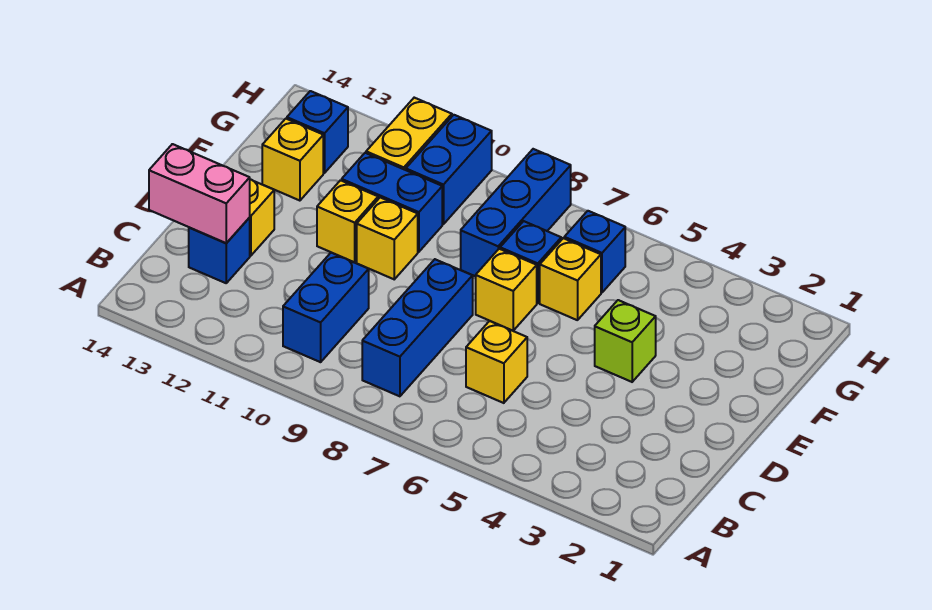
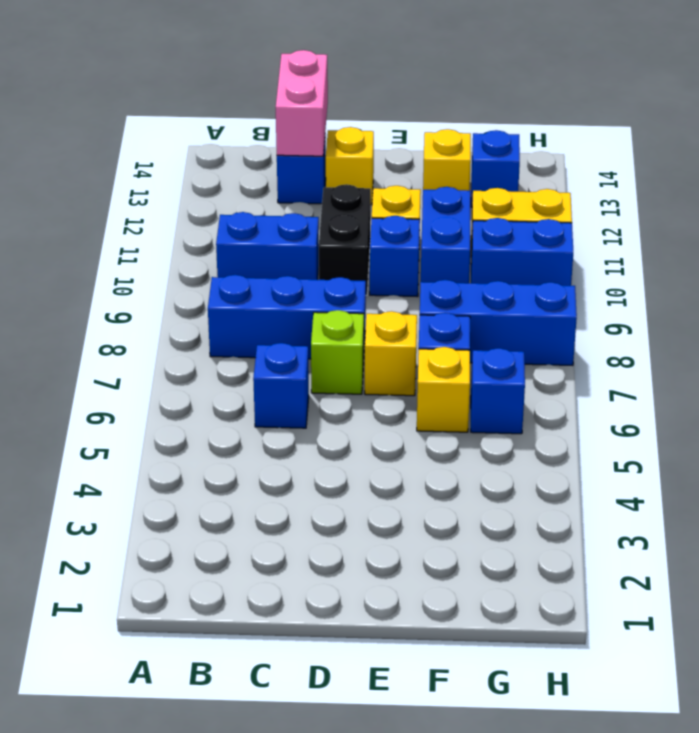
yellow brick C6 level 1 -> blue brick C6 level 1
none -> black brick D10:D11 level 1
lime brick E4 level 1 -> lime brick D7 level 1
yellow brick E10 level 1 -> blue brick E10 level 1

